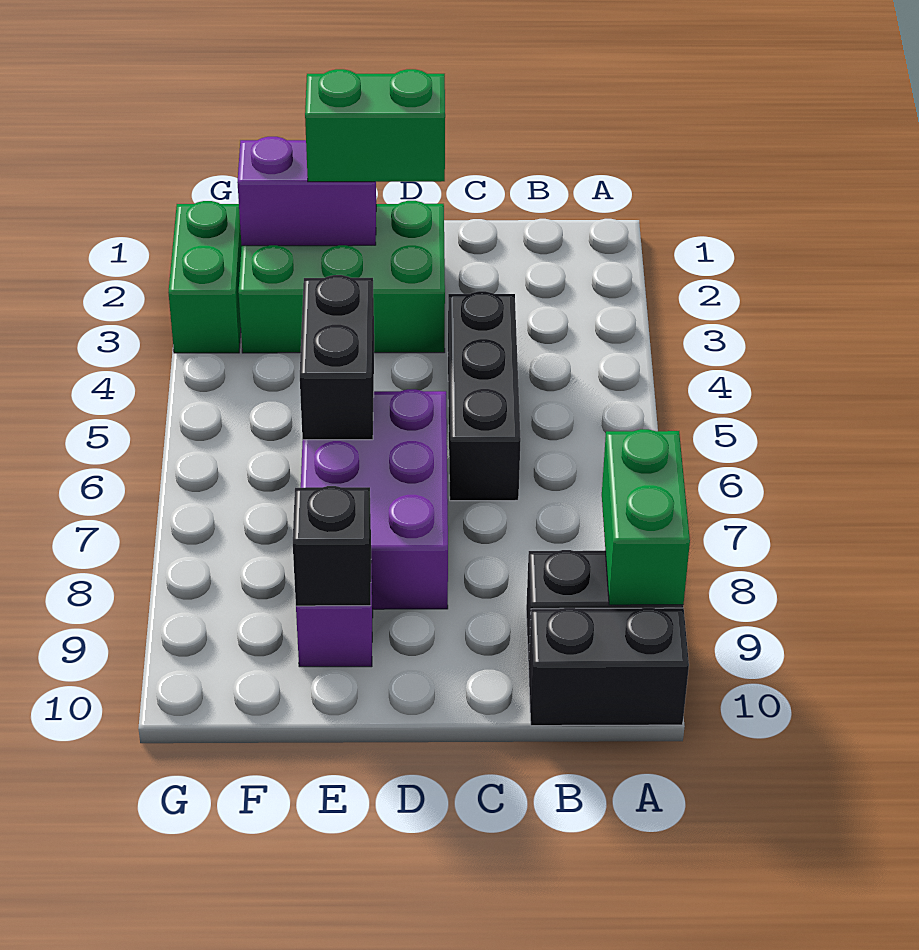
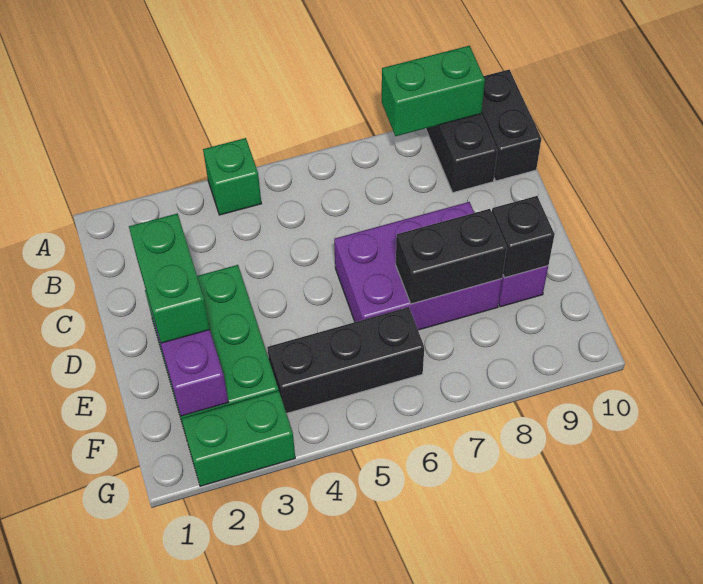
none -> green brick A4 level 1
black brick C4:C6 level 1 -> black brick F4:F6 level 1
black brick E5:E6 level 2 -> black brick E7:E8 level 2

